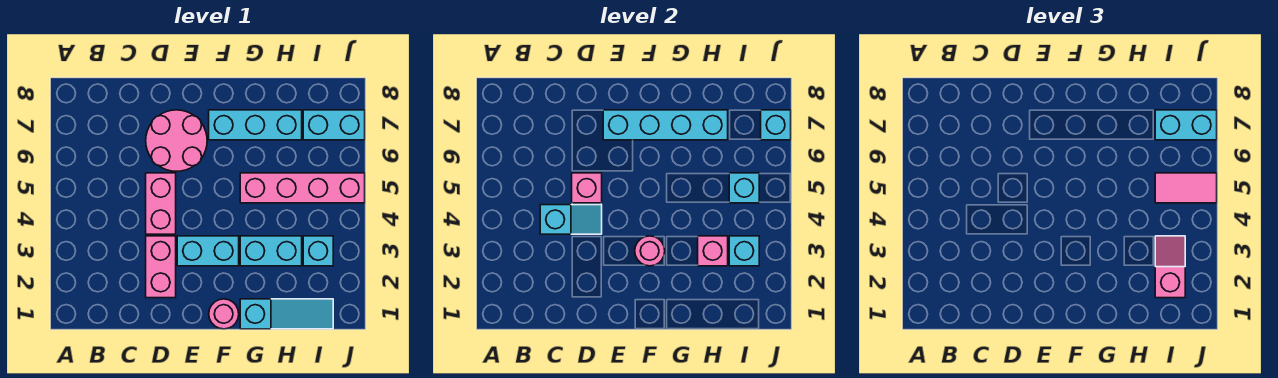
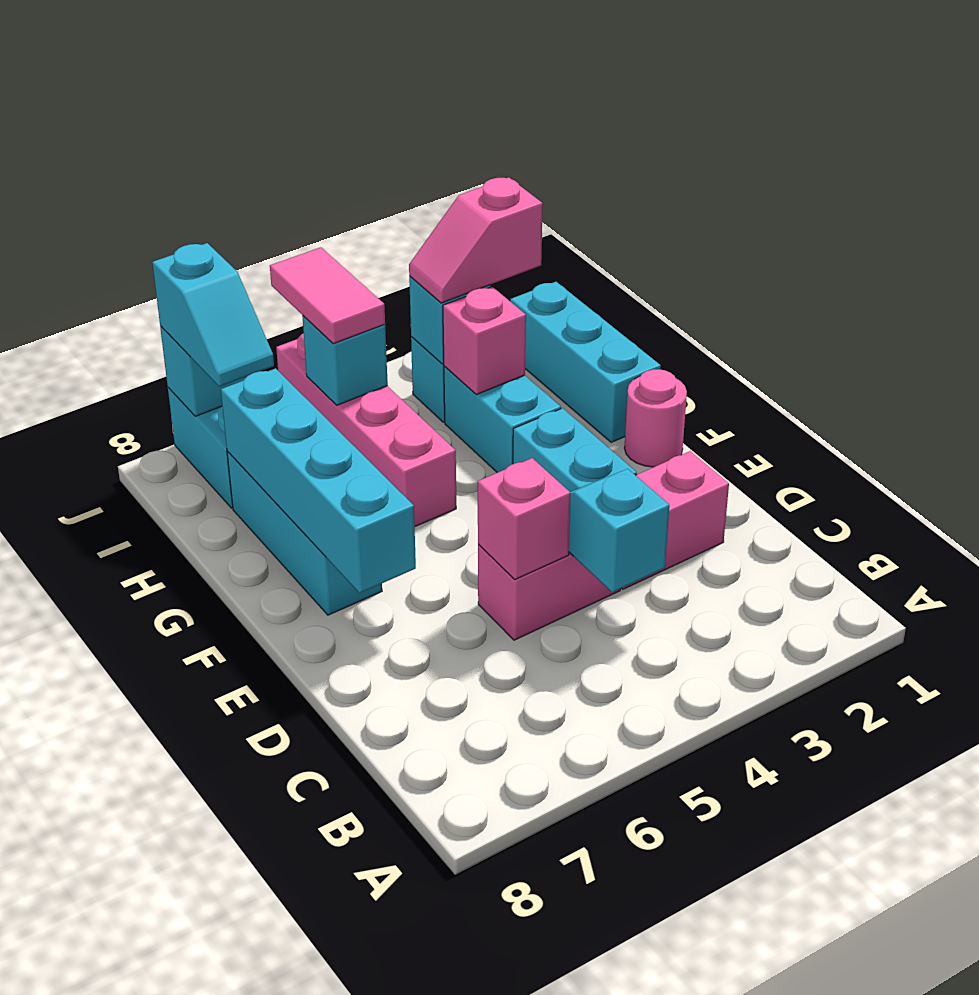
pink round brick D6:E7 level 1 -> none
pink round brick F3 level 2 -> none
cyan slope G1:I1 level 1 top G -> cyan brick G1:I1 level 1
cyan brick I7:J7 level 3 -> cyan slope I7:J7 level 3 top J

